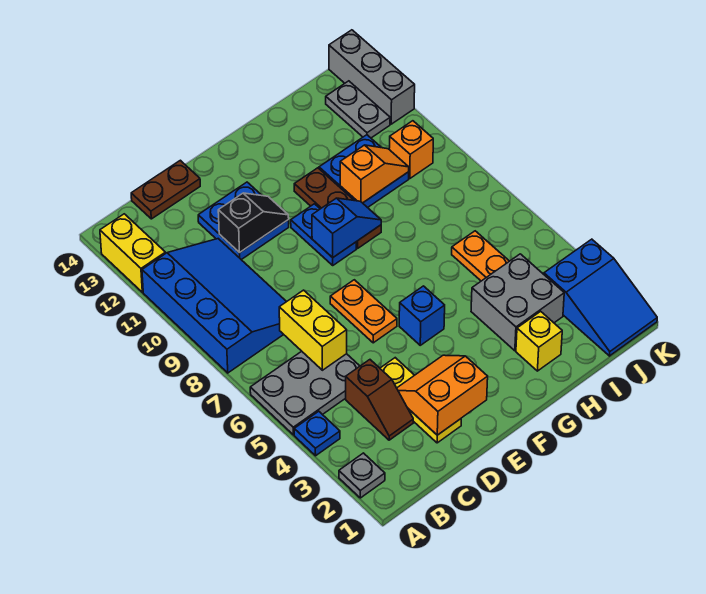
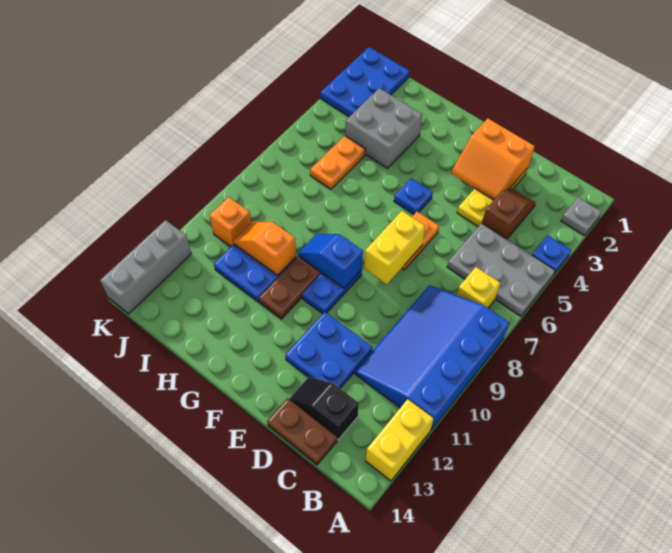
yellow brick C6:C7 level 2 -> yellow brick E7:E8 level 2
black slope D11:E11 level 2 top D -> black slope C13:D13 level 1 top C
blue brick F5 level 1 -> blue plate F5 level 1
yellow brick H2 level 1 -> yellow brick B7 level 1
blue slope J1:K3 level 1 top 3 -> blue plate J1:K3 level 1
grey plate J12:J13 level 1 -> none

